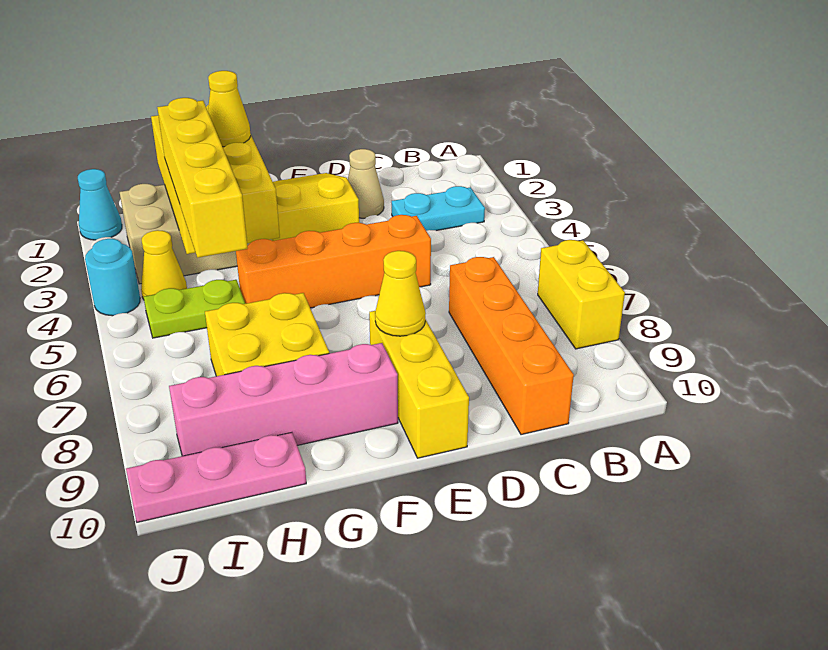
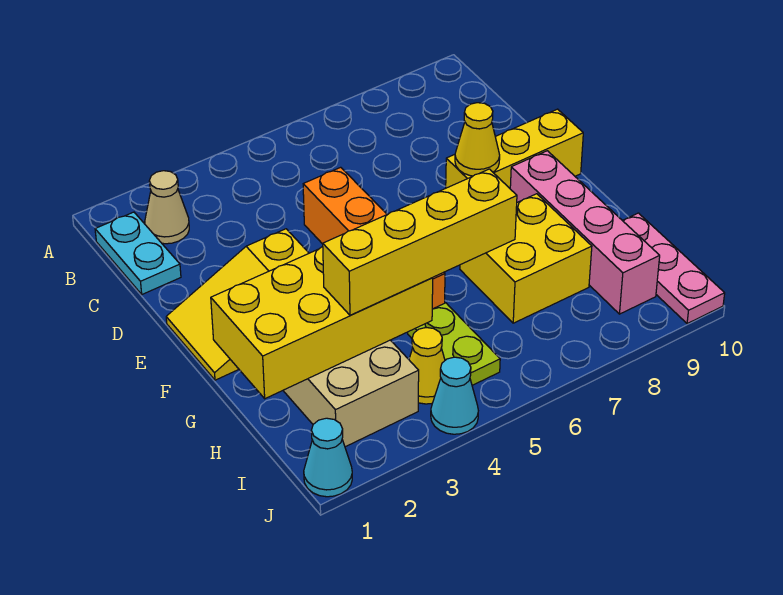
yellow brick A7:A8 level 1 -> none
cyan plate B3:C3 level 1 -> cyan plate B1:C1 level 1
orange brick C7:C10 level 1 -> none
tan cone D2 level 1 -> tan cone B2 level 1
yellow cone G2 level 3 -> none
cyan round brick J4 level 1 -> cyan cone J4 level 1

